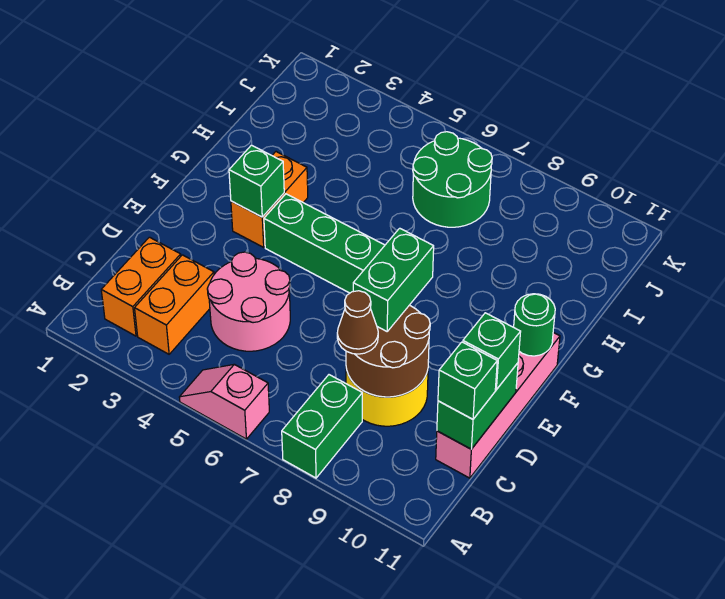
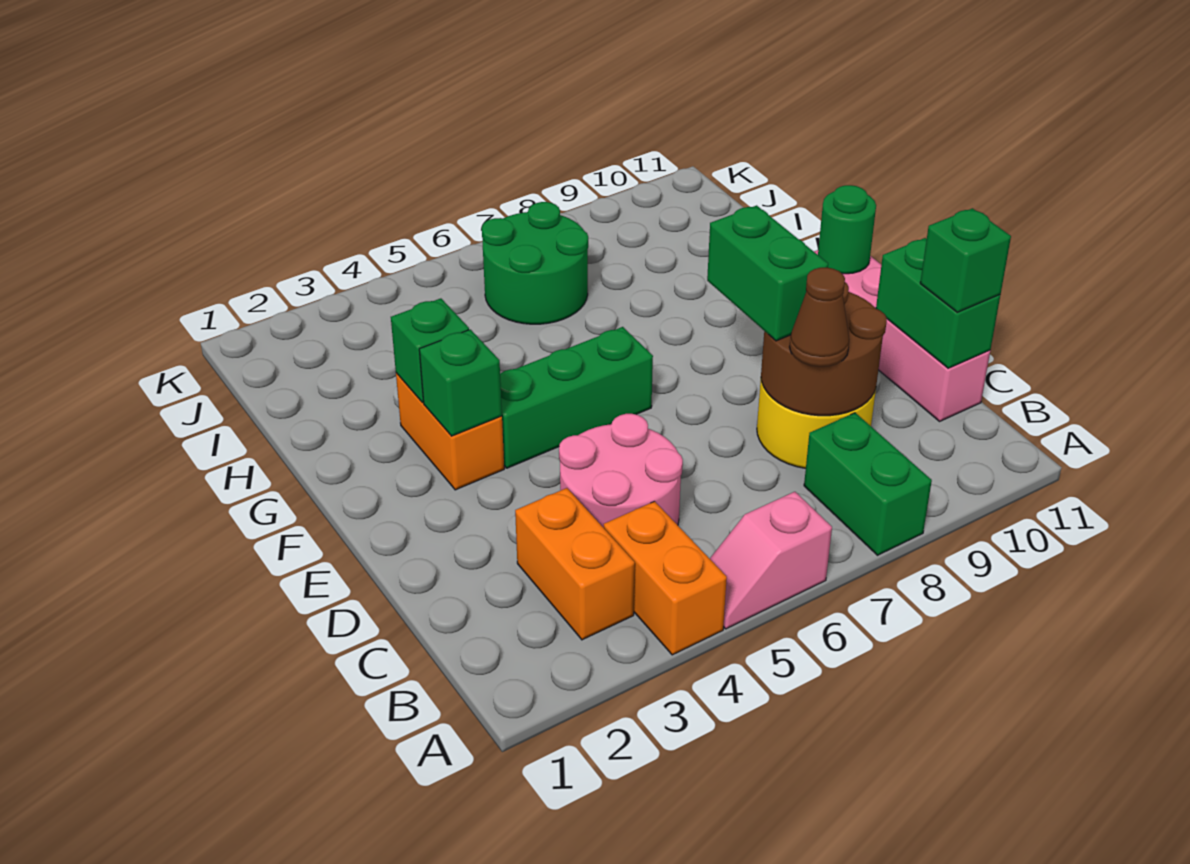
orange brick B2:C2 level 1 -> orange brick A4:B4 level 1
green brick D11 level 3 -> green brick G3 level 2

